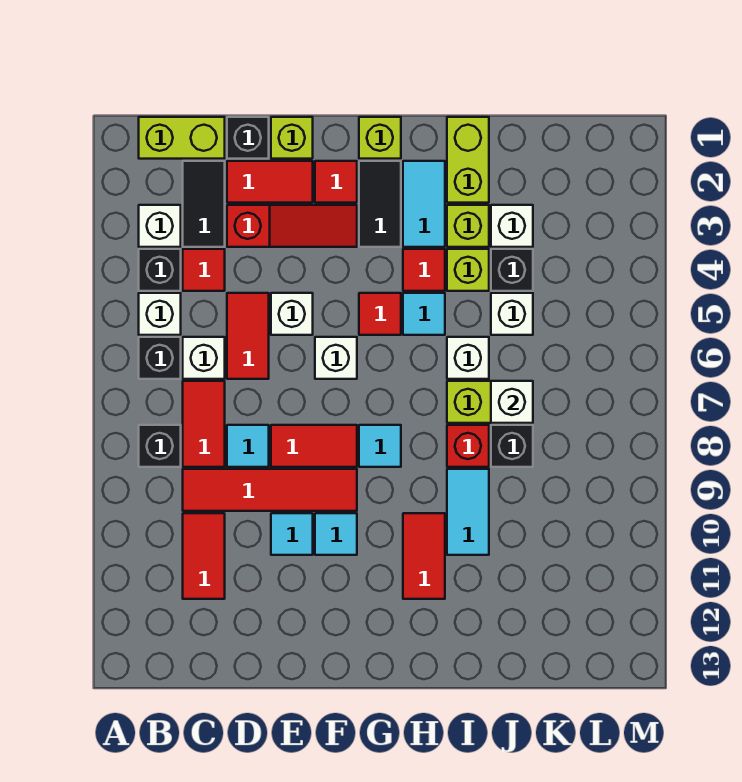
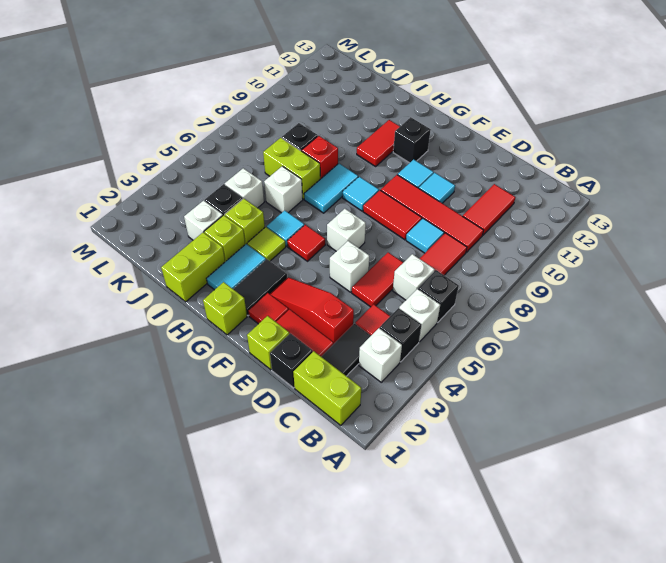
black brick B8 level 1 -> black brick G11 level 1
red tile H4 level 1 -> lime tile H4 level 1
cyan tile I9:I10 level 1 -> cyan tile H7:H8 level 1
white brick J7 level 2 -> none

